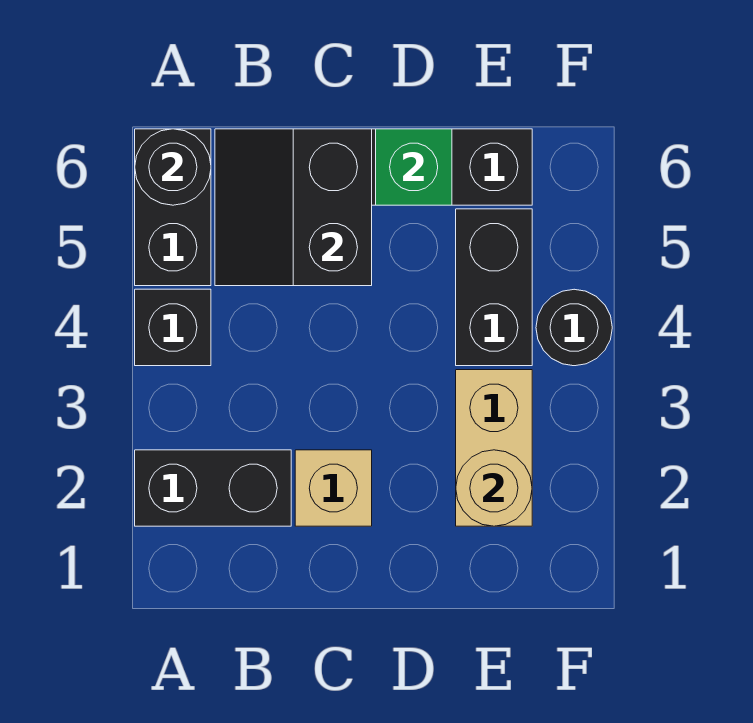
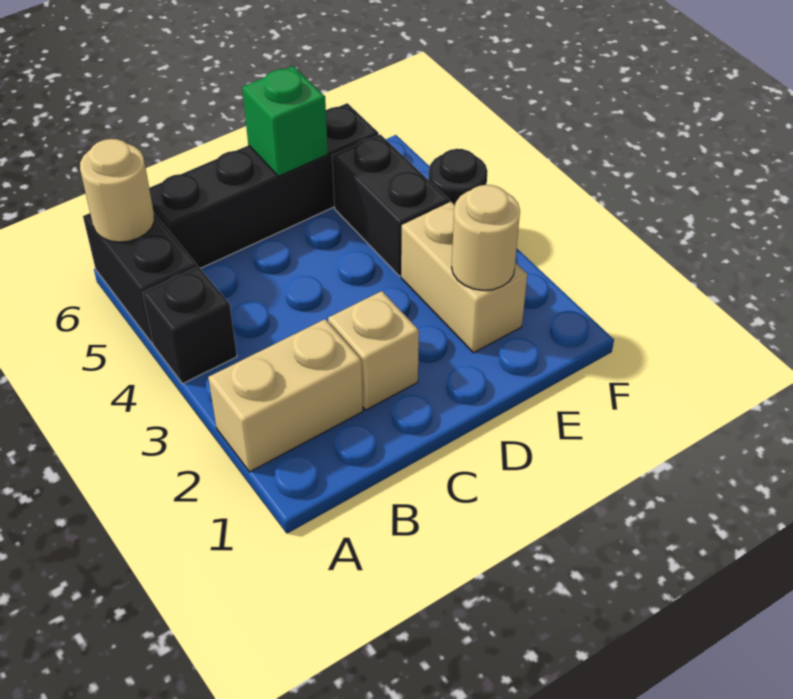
black brick A2:B2 level 1 -> tan brick A2:B2 level 1
black round brick A6 level 2 -> tan round brick A6 level 2
black slope B5:C6 level 2 top C -> none

